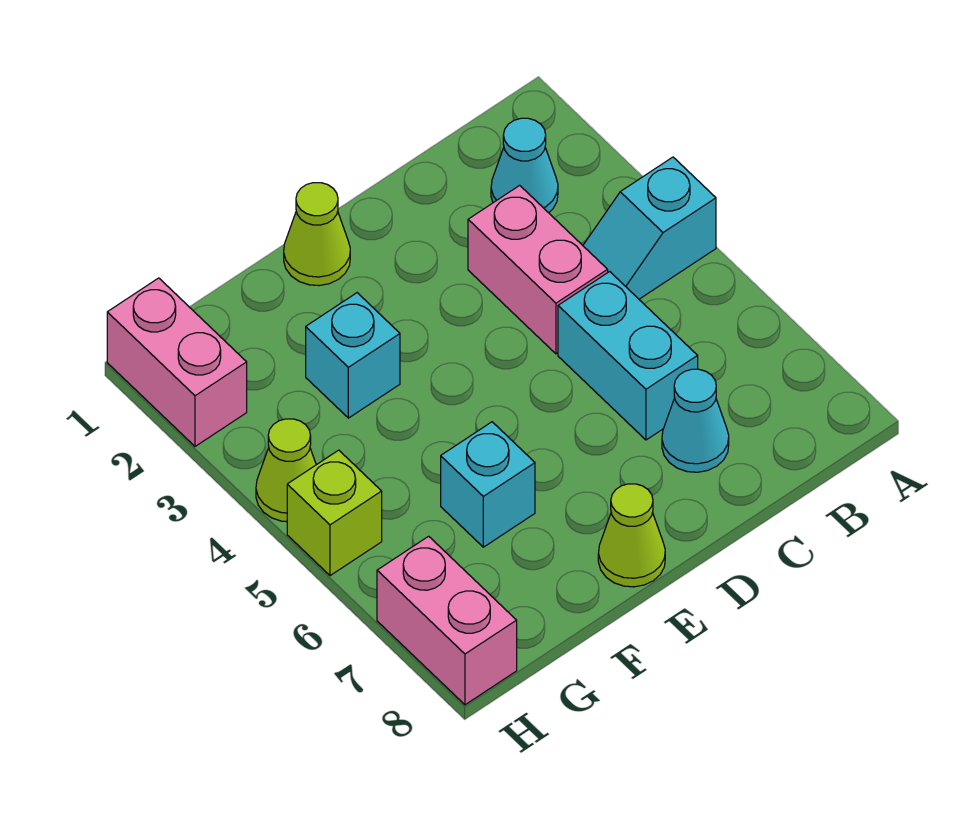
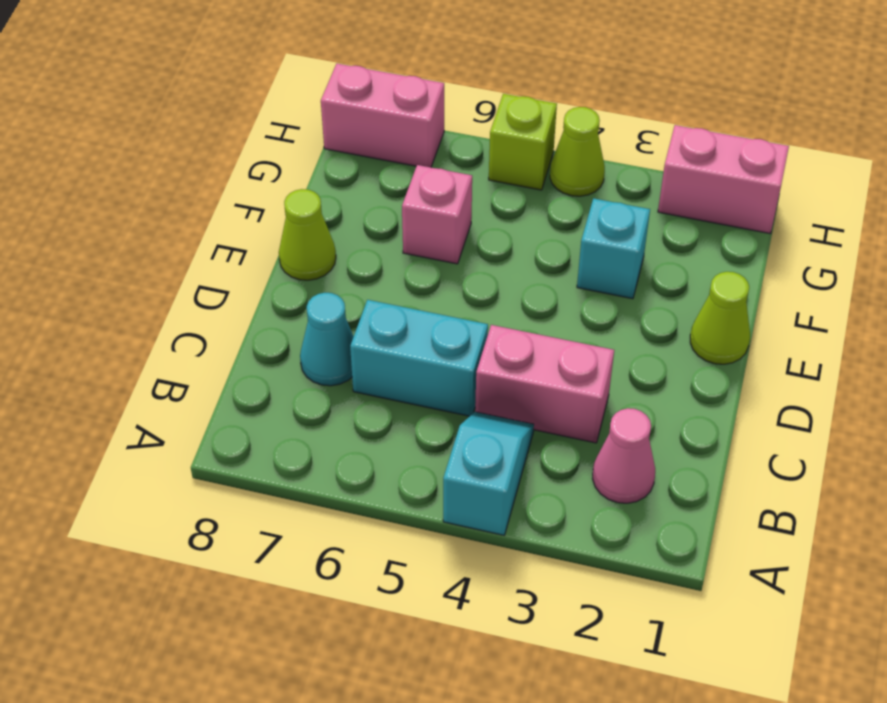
cyan cone B2 level 1 -> pink cone B2 level 1
cyan brick F6 level 1 -> pink brick F6 level 1

